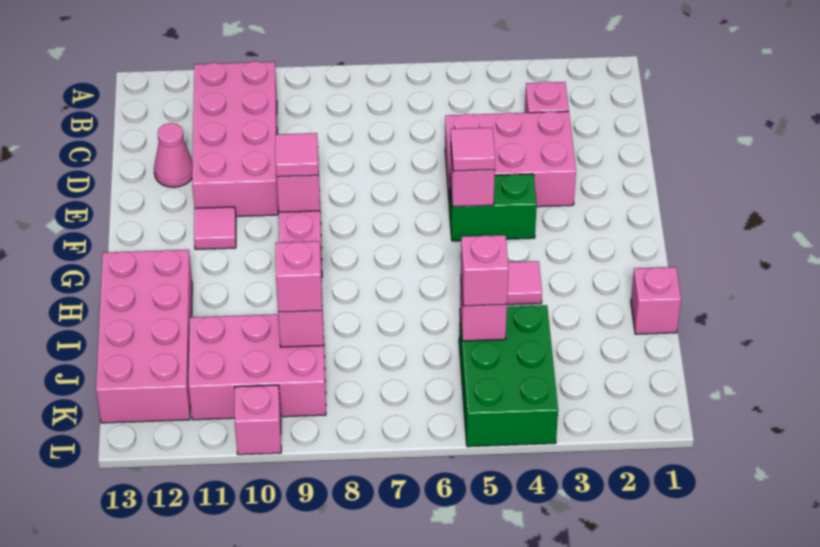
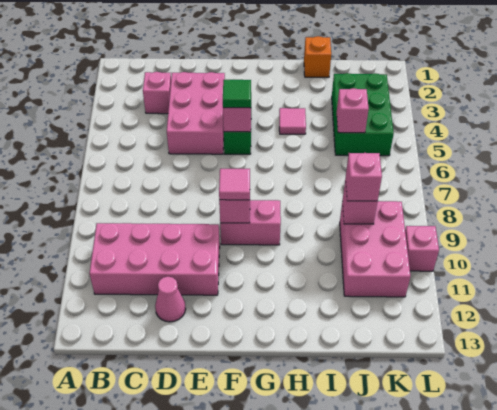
pink tile F5 level 3 -> green tile F5 level 3
pink tile F11 level 1 -> none
pink brick H12:K13 level 1 -> none
pink brick I1 level 1 -> orange brick I1 level 1
green brick J4:L5 level 1 -> green brick J3:K5 level 1
pink brick J5 level 3 -> none

